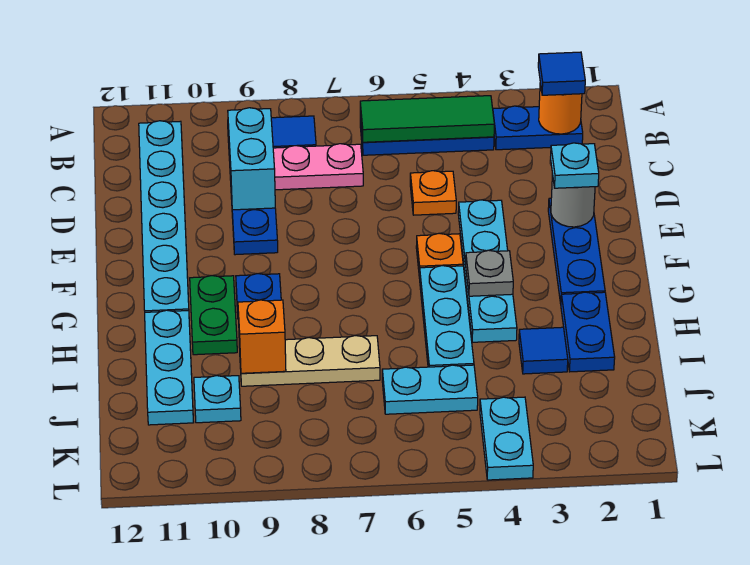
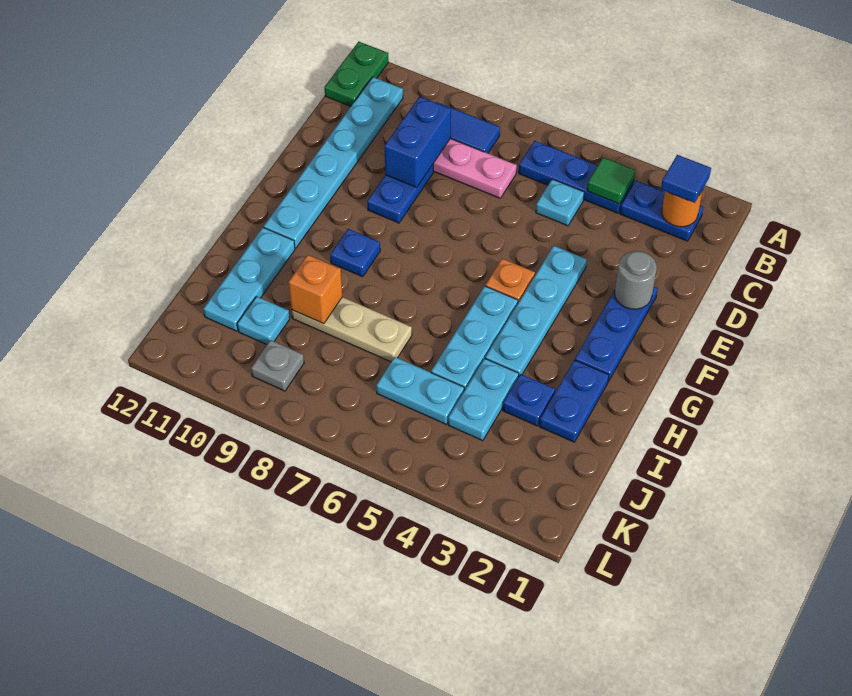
green tile B4:B6 level 2 -> green tile B4 level 2
cyan brick C9:D9 level 2 -> blue brick C9:D9 level 2
orange plate D5 level 1 -> none
cyan plate E2 level 3 -> cyan plate C5 level 1
grey plate G4 level 2 -> grey plate K9 level 1
green plate G10:H10 level 1 -> green plate A12:B12 level 1
blue tile I3 level 1 -> blue plate I3 level 1
cyan plate K4:L4 level 1 -> cyan plate I4:J4 level 1

